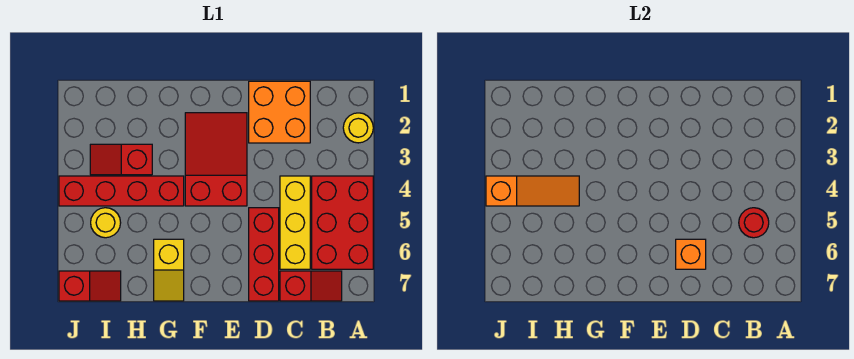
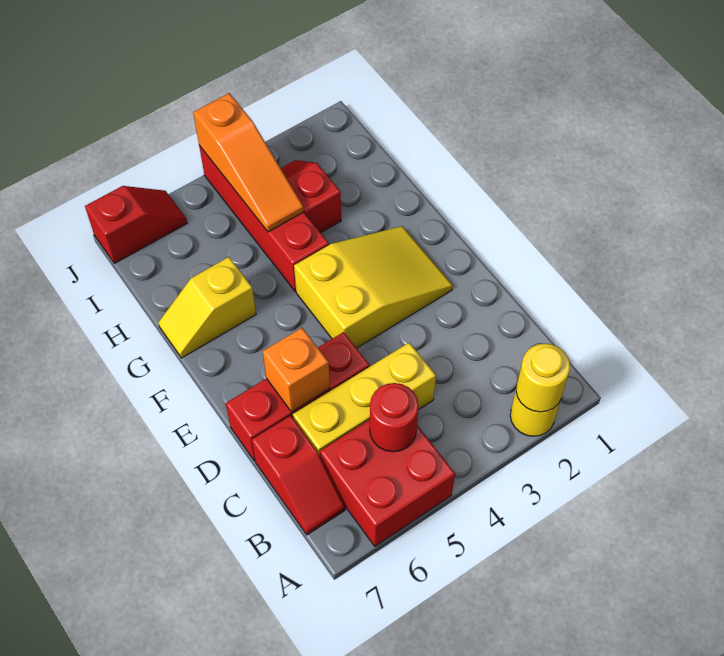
red brick A4:B6 level 1 -> red brick A5:B6 level 1
orange brick C1:D2 level 1 -> none
red slope E2:F4 level 1 top 4 -> yellow slope E2:F4 level 1 top 4
yellow round brick I5 level 1 -> yellow round brick A2 level 2
red slope I7:J7 level 1 top J -> red slope J6:J7 level 1 top 7

